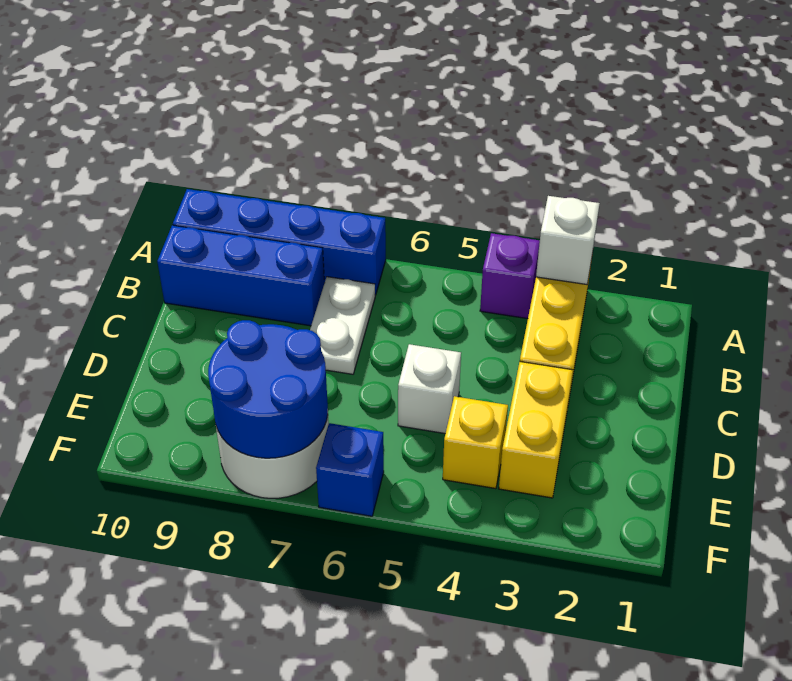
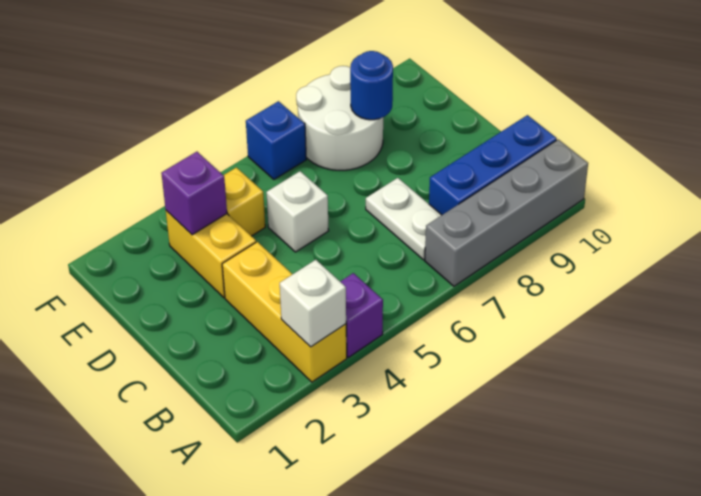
blue brick A7:A10 level 1 -> grey brick A7:A10 level 1
none -> purple brick E3 level 2
blue round brick E7:F8 level 2 -> blue round brick E8 level 2

